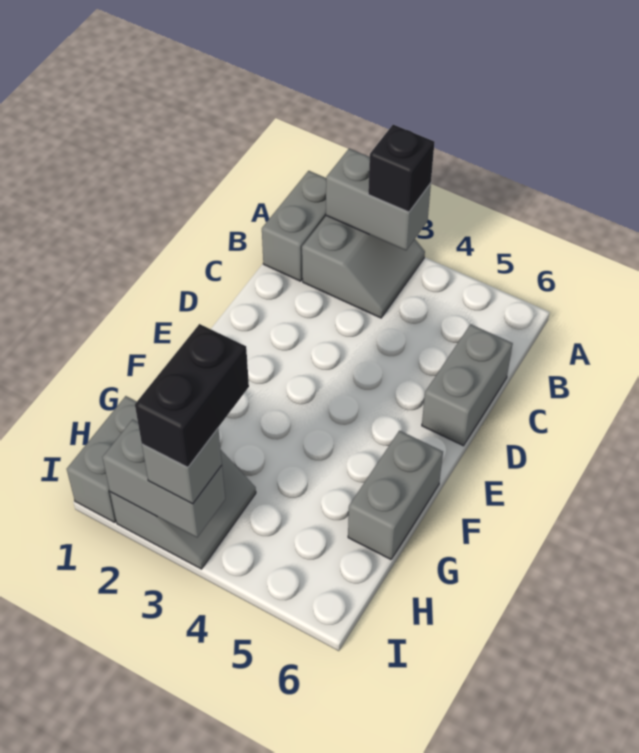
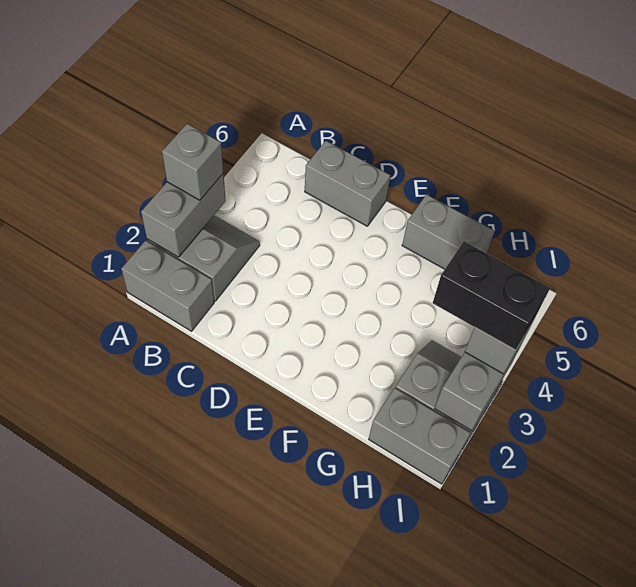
black brick A3 level 3 -> grey brick A3 level 3

